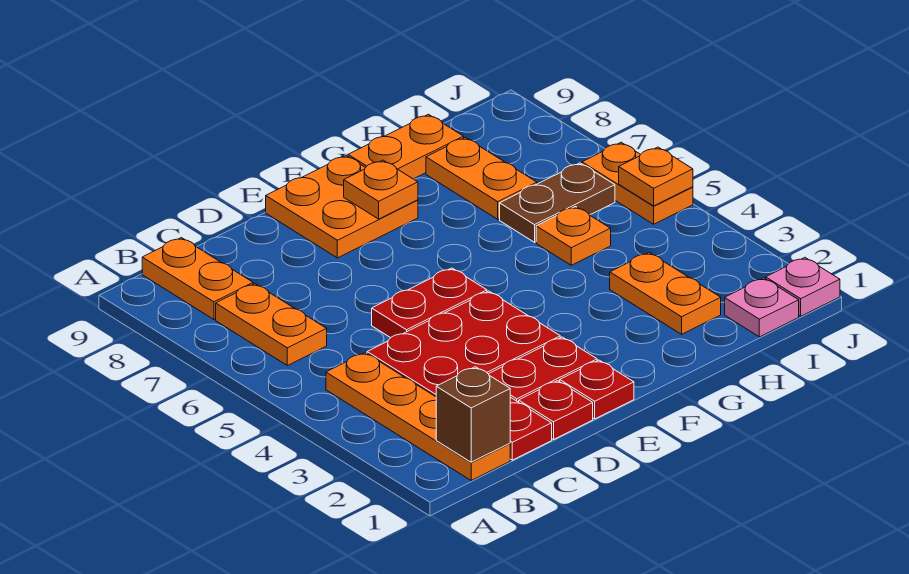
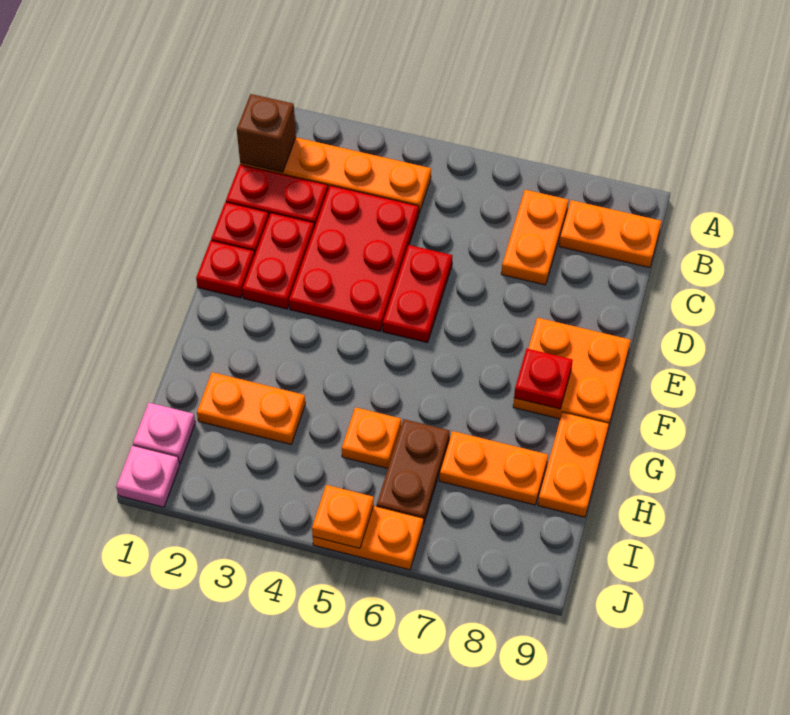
orange plate B6:B7 level 1 -> orange plate B7:C7 level 1
orange plate F8 level 2 -> red plate F8 level 2

